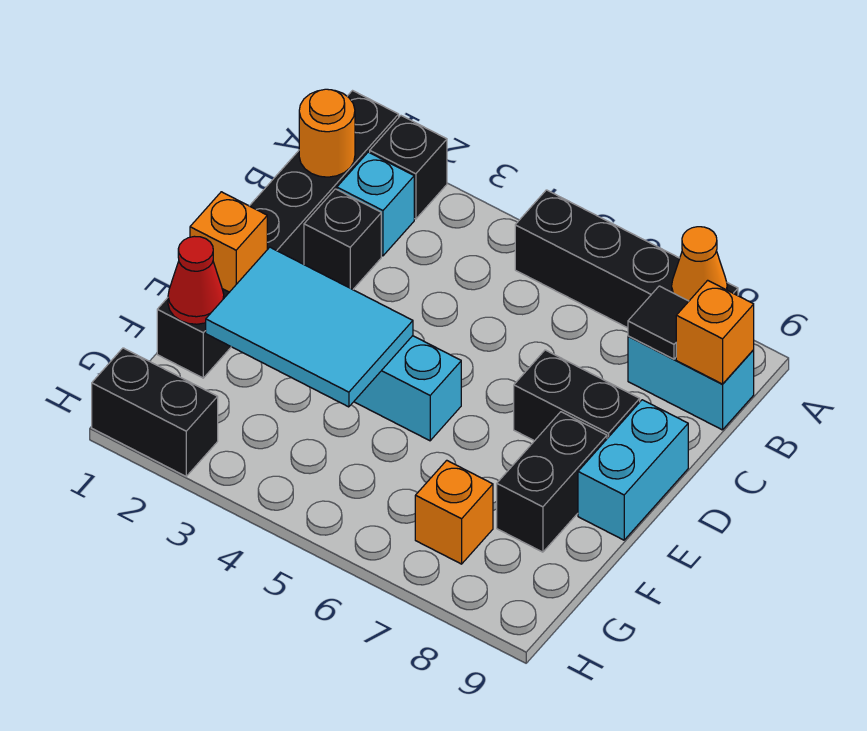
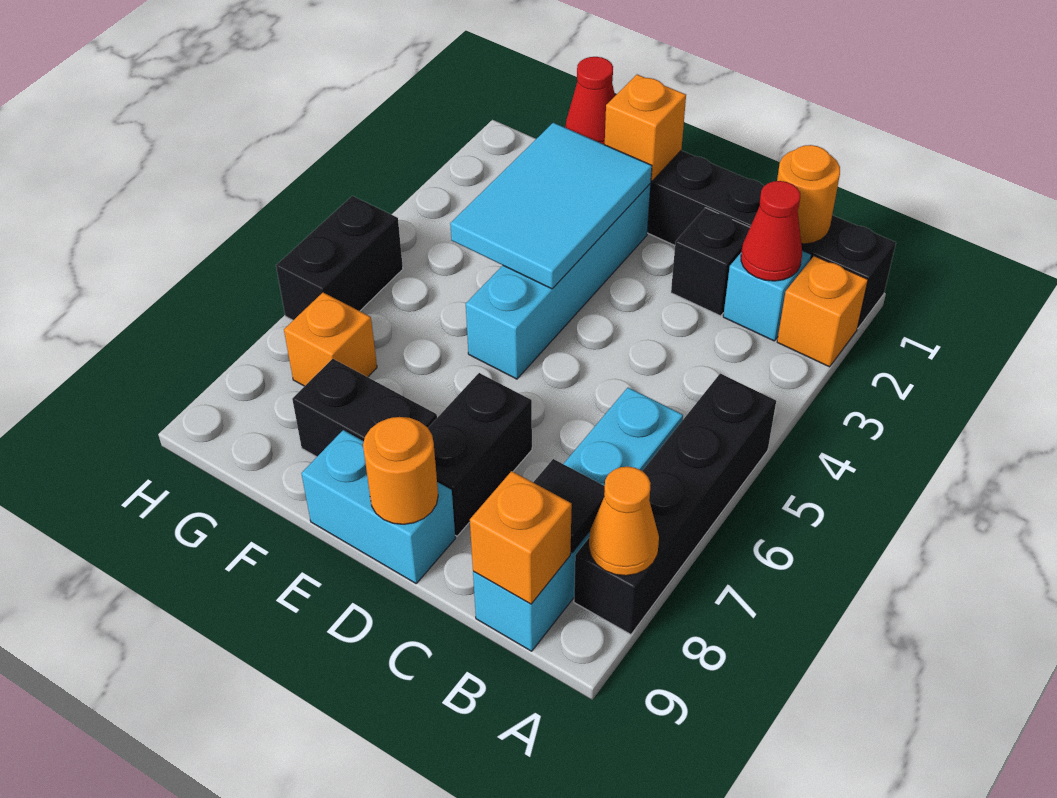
black brick A2 level 1 -> orange brick A2 level 1
none -> red cone B2 level 2
cyan brick B8:B9 level 1 -> cyan brick B6:B9 level 1
none -> orange round brick D9 level 2
black brick H1:H2 level 1 -> black brick H5:H6 level 1

